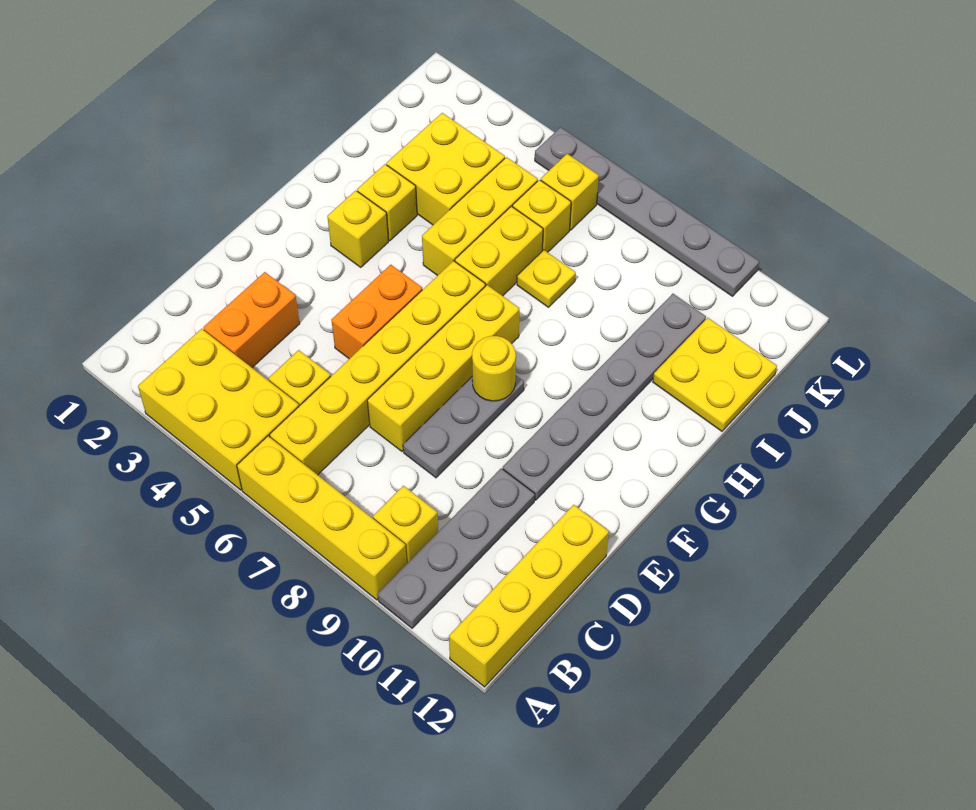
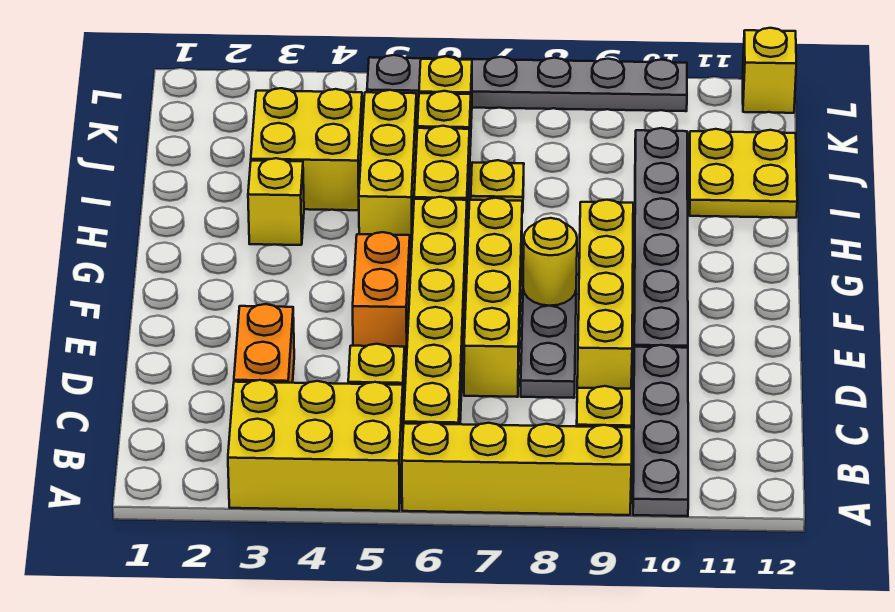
yellow brick A12:D12 level 1 -> yellow brick D9:G9 level 1
yellow brick G3 level 1 -> yellow brick L12 level 1

